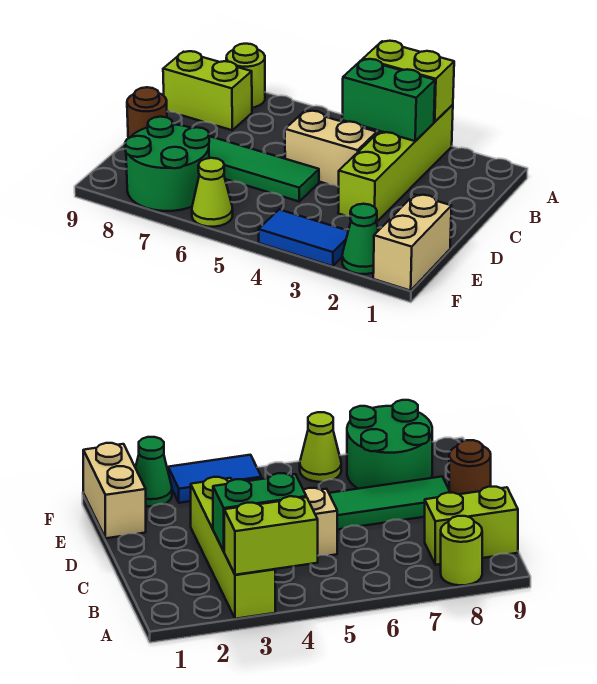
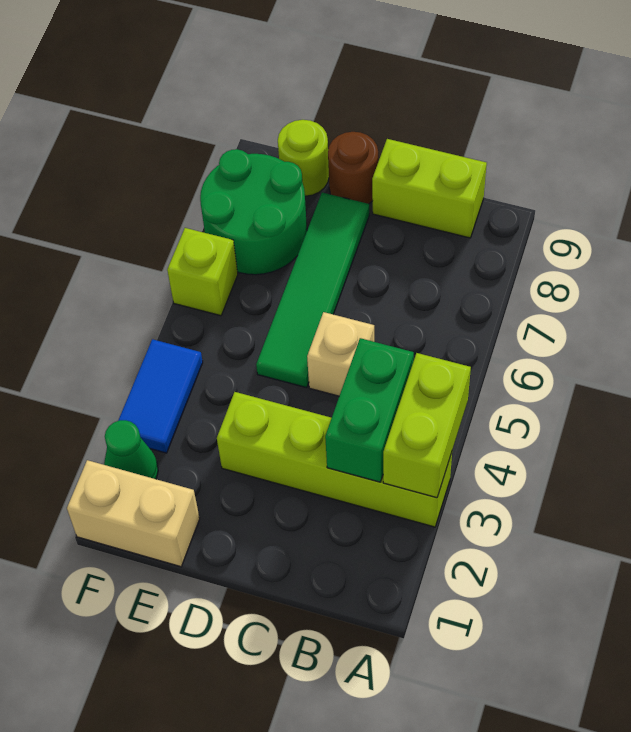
lime round brick A8 level 1 -> lime round brick E9 level 1
lime brick B8:B9 level 1 -> lime brick B9:C9 level 1
tan brick C4:C5 level 1 -> tan brick C5 level 1
lime cone F6 level 1 -> lime brick F6 level 1

